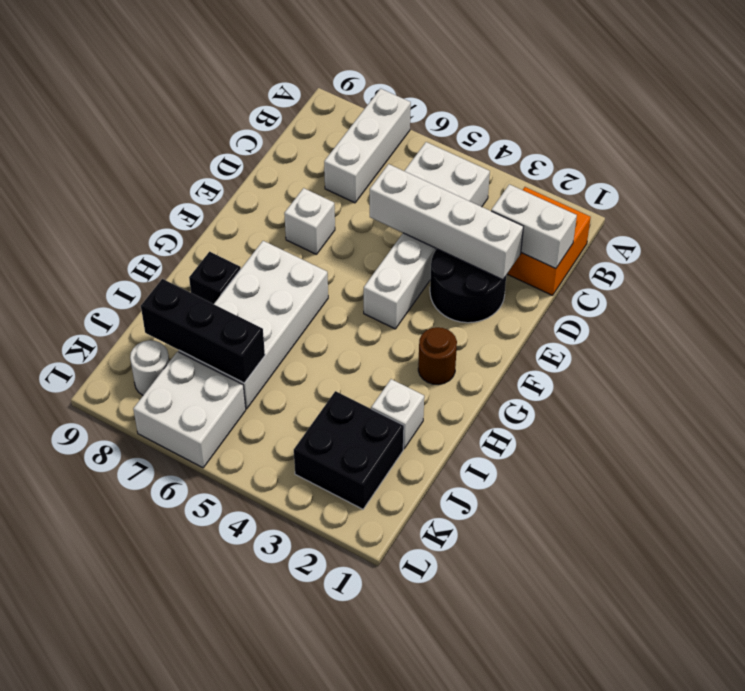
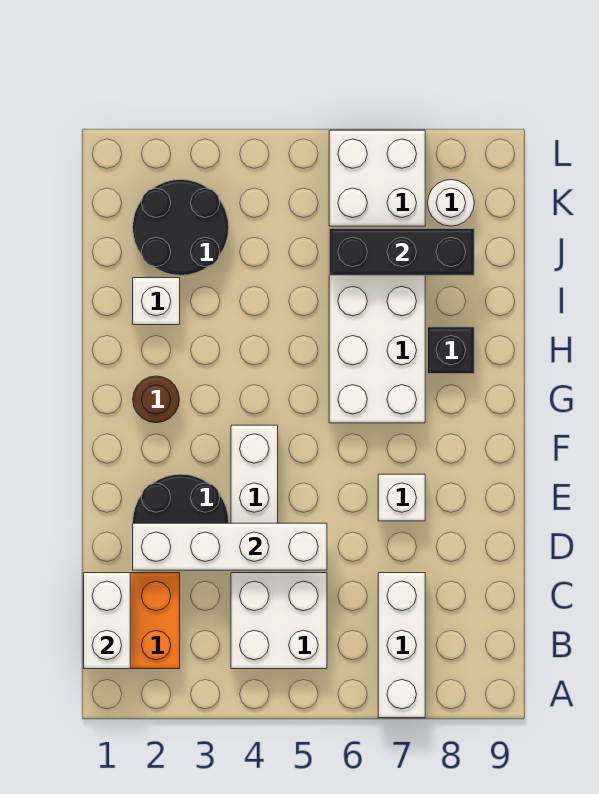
white brick C1:C2 level 2 -> white brick B1:C1 level 2
black brick J2:K3 level 1 -> black round brick J2:K3 level 1

